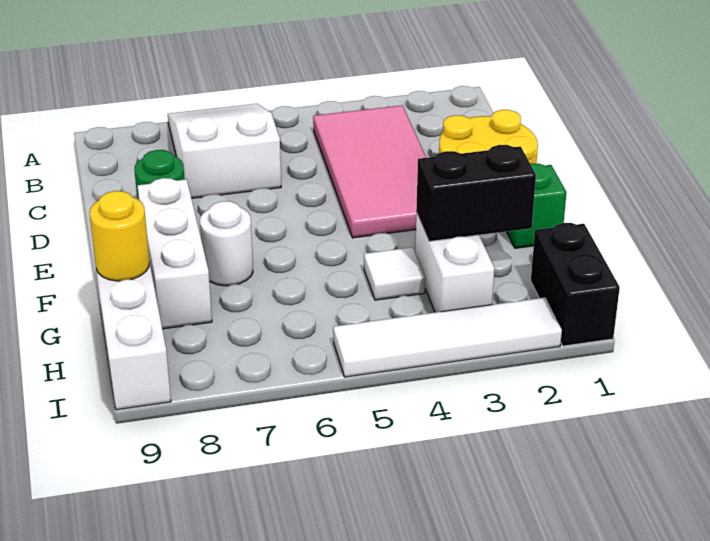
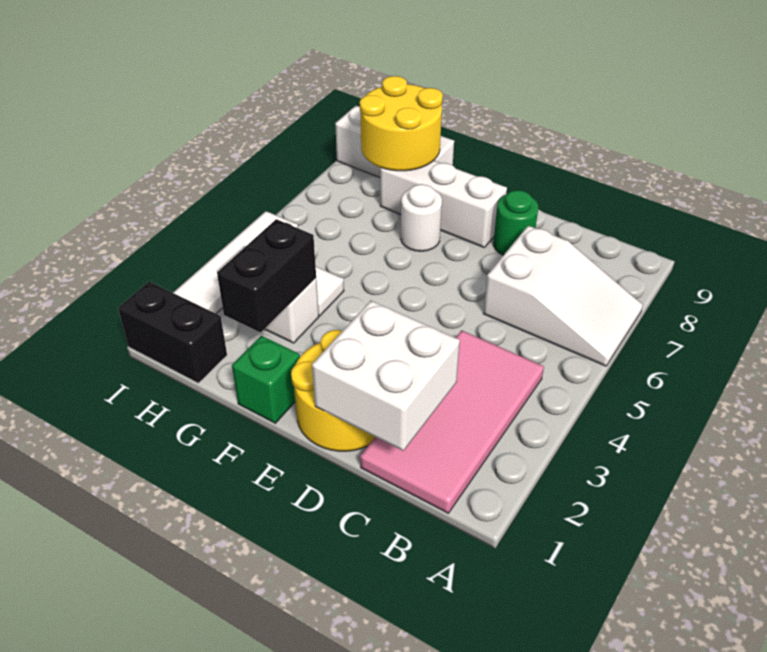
pink tile B3:E4 level 1 -> pink tile B1:C4 level 1
none -> white brick C1:D2 level 2
yellow round brick G9 level 2 -> yellow round brick G8:H9 level 2

